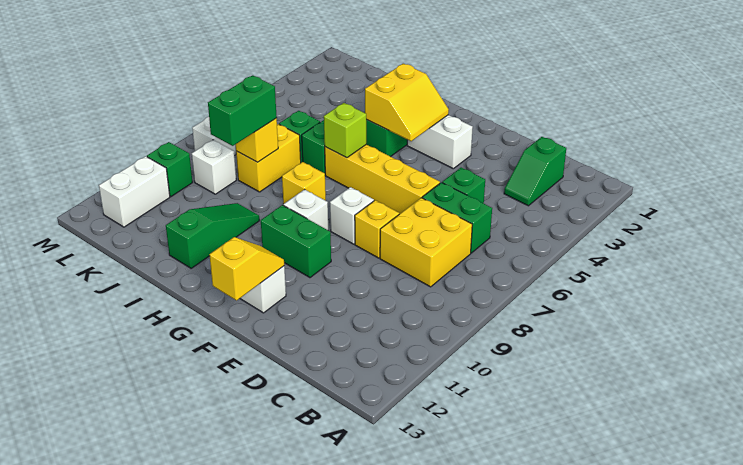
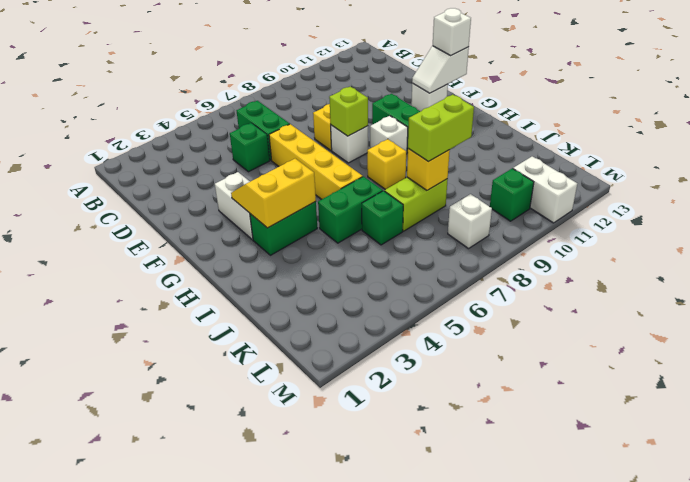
green slope C2:C3 level 1 top 2 -> none
yellow brick C7:D8 level 1 -> none
yellow slope F12:F13 level 2 top 13 -> white slope F12:F13 level 2 top 13
lime brick H6 level 2 -> lime brick F8 level 2
green slope I10:I12 level 1 top 12 -> none
yellow brick J7:J8 level 1 -> lime brick J7:J8 level 1
green brick J8:J9 level 3 -> lime brick J8:J9 level 3
white brick K9 level 1 -> white brick F13 level 3
white brick L11:L12 level 1 -> white brick L11:M11 level 1

